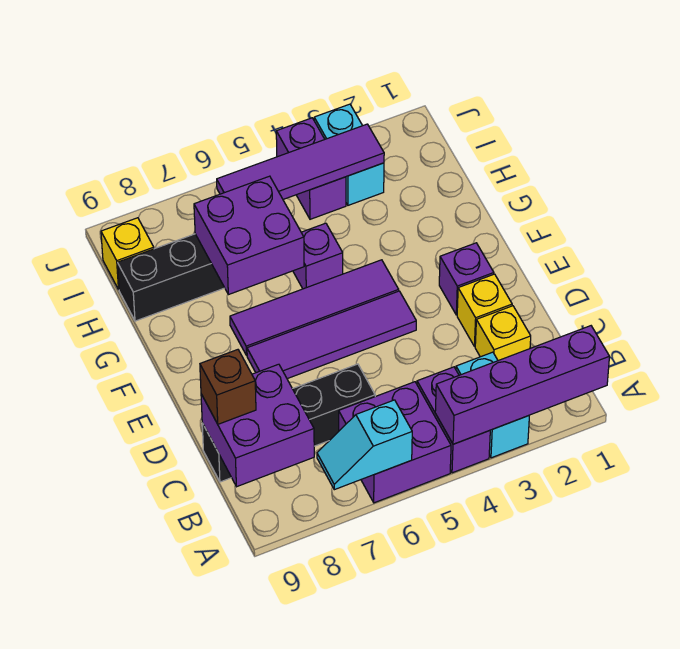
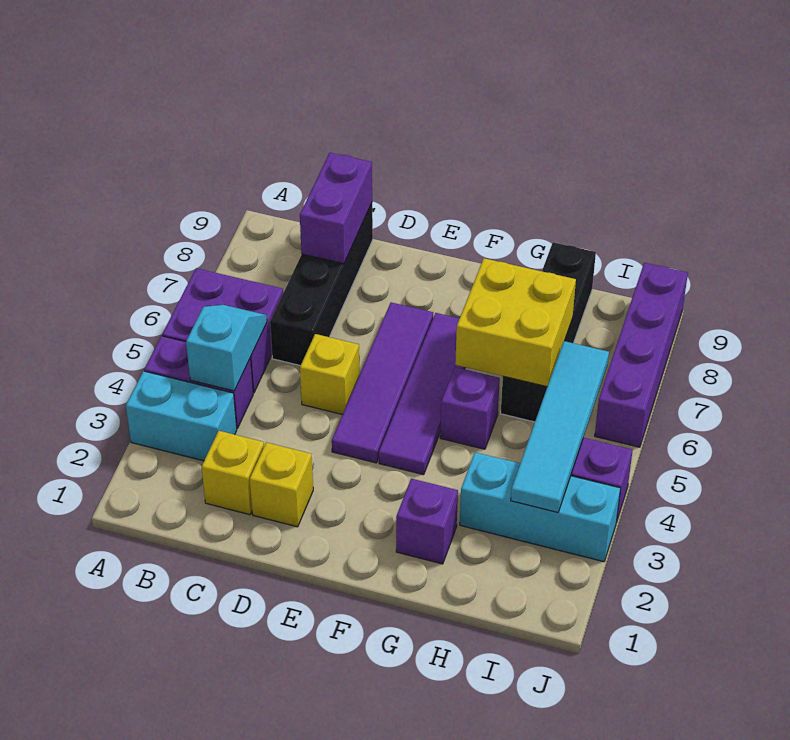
purple brick A1:A4 level 2 -> purple brick J6:J9 level 1
cyan slope A6:A7 level 2 top 6 -> cyan slope B4:B5 level 2 top 4
purple brick B8:C9 level 2 -> purple brick C8:C9 level 2
brown brick C9 level 3 -> none
purple brick E2 level 1 -> purple brick G2 level 1
purple brick G6:H7 level 2 -> yellow brick G6:H7 level 2
cyan brick I3:J3 level 1 -> cyan brick H3:J3 level 1
purple tile I3:I6 level 2 -> cyan tile I3:I6 level 2
yellow brick I9 level 1 -> yellow brick D5 level 1

